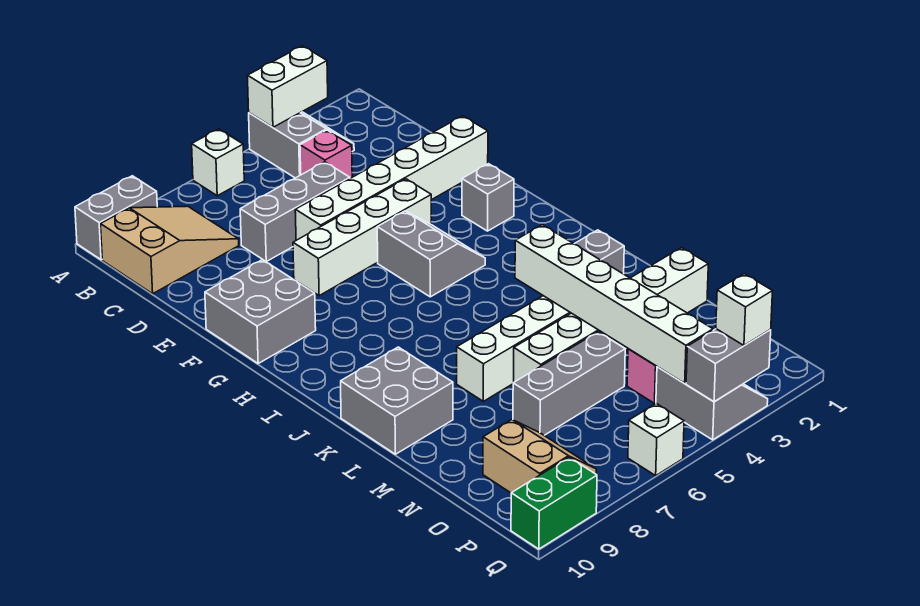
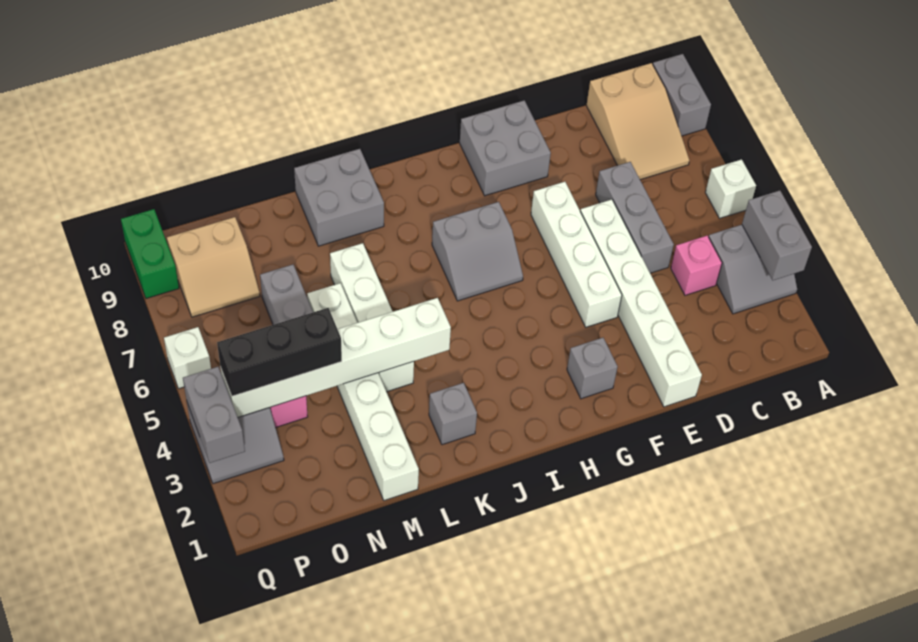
white brick A3:A4 level 2 -> grey brick A3:A4 level 2
grey slope G4:H5 level 1 top 5 -> grey slope H6:I7 level 1 top 7
none -> black brick N4:P4 level 3
white brick Q3 level 3 -> none

